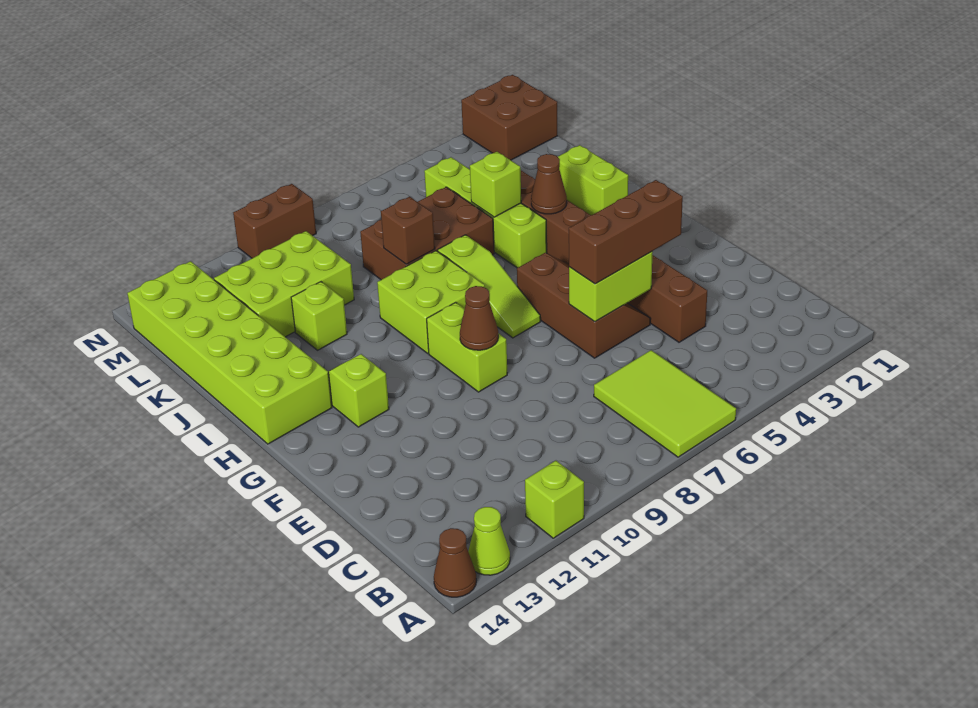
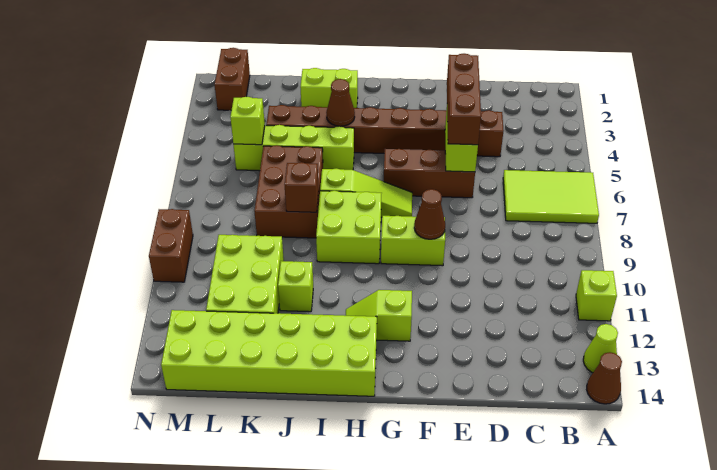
lime brick J5 level 2 -> lime brick L5 level 2
brown brick M1:N2 level 1 -> brown brick M1:M2 level 1

